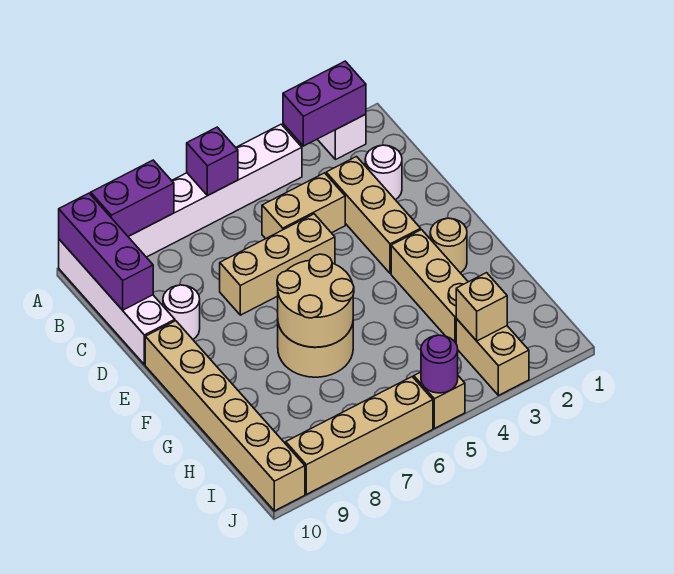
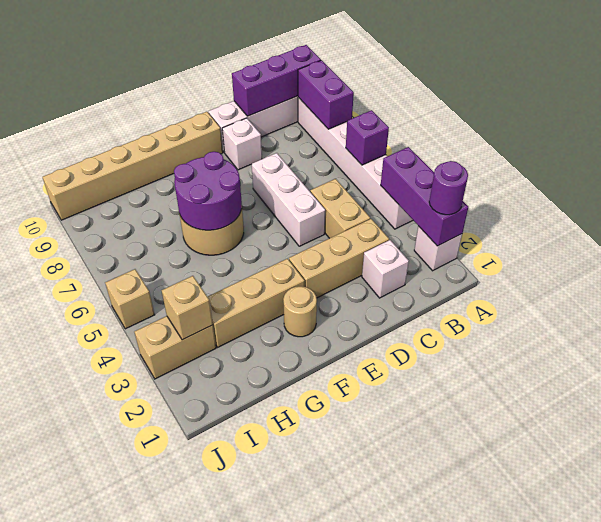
purple brick A2:A3 level 2 -> purple brick A2:A4 level 2
white round brick C2 level 1 -> white brick C2 level 1
tan brick D5:D7 level 1 -> white brick D5:D7 level 1
white round brick D9 level 1 -> white brick D9 level 1
tan round brick F6:G7 level 2 -> purple round brick F6:G7 level 2
purple round brick J5 level 2 -> purple round brick A2 level 3
tan brick J6:J9 level 1 -> none

